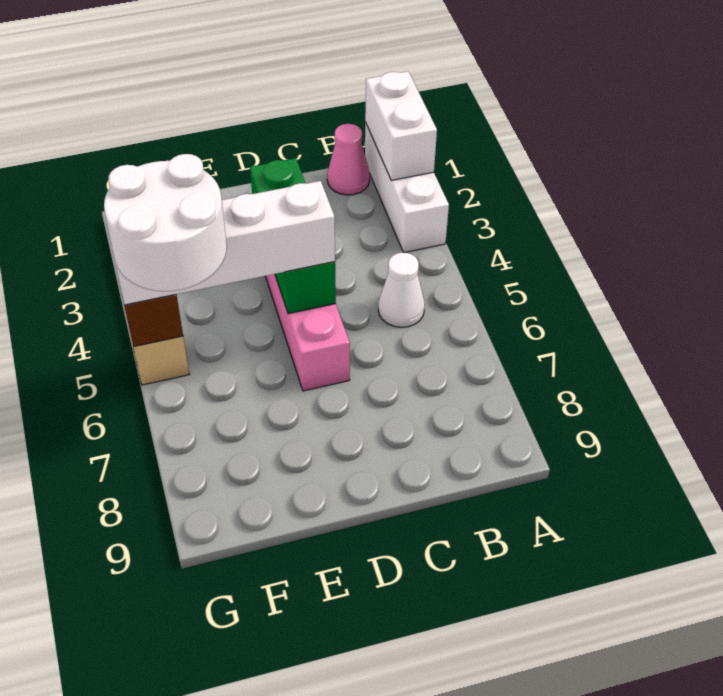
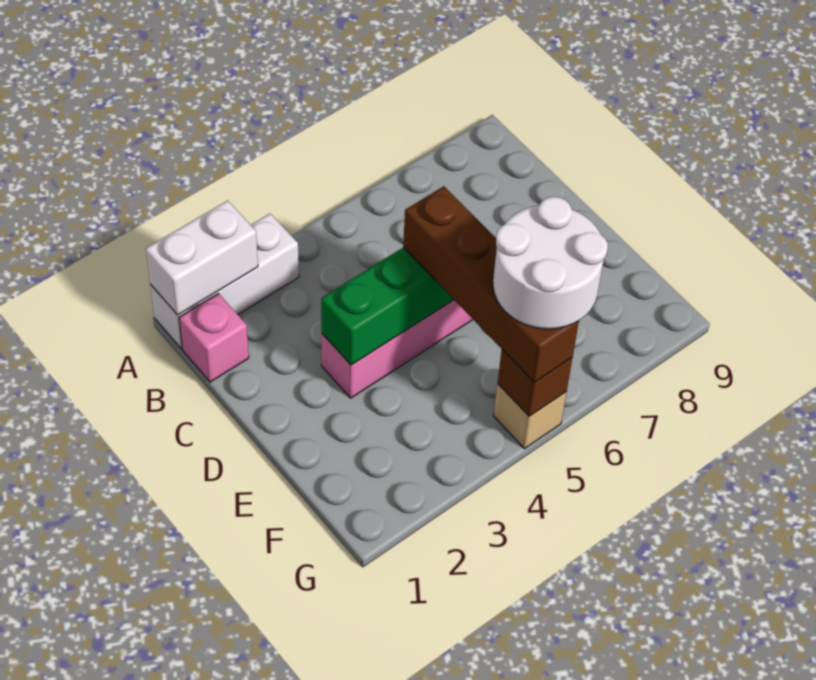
pink cone B1 level 1 -> pink brick B1 level 1
white cone B5 level 1 -> none
white brick D5:G5 level 3 -> brown brick D5:G5 level 3

